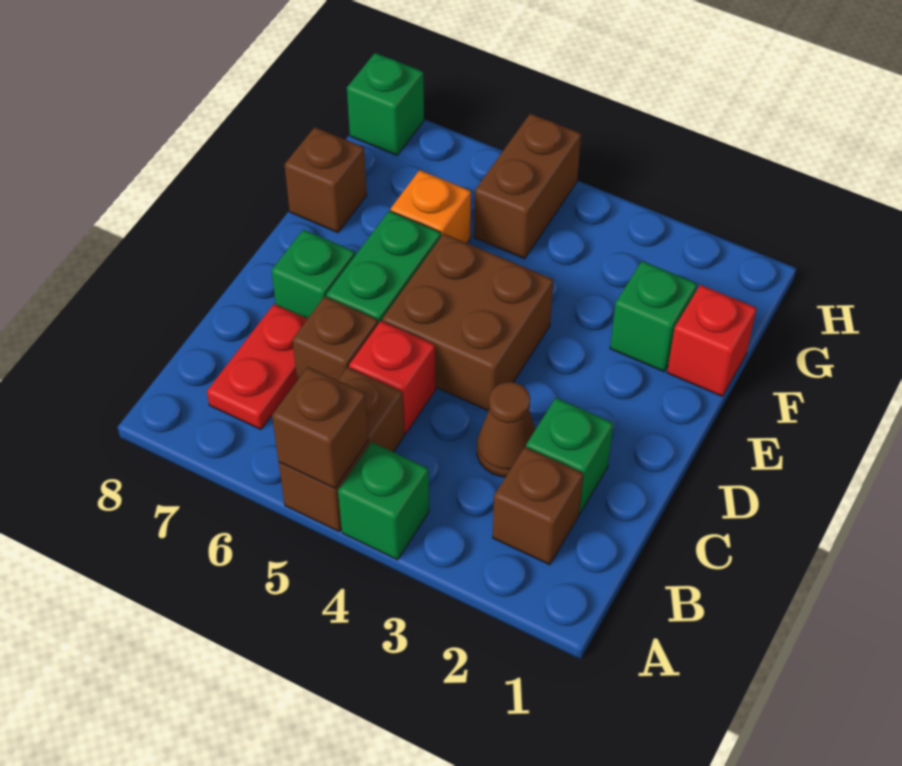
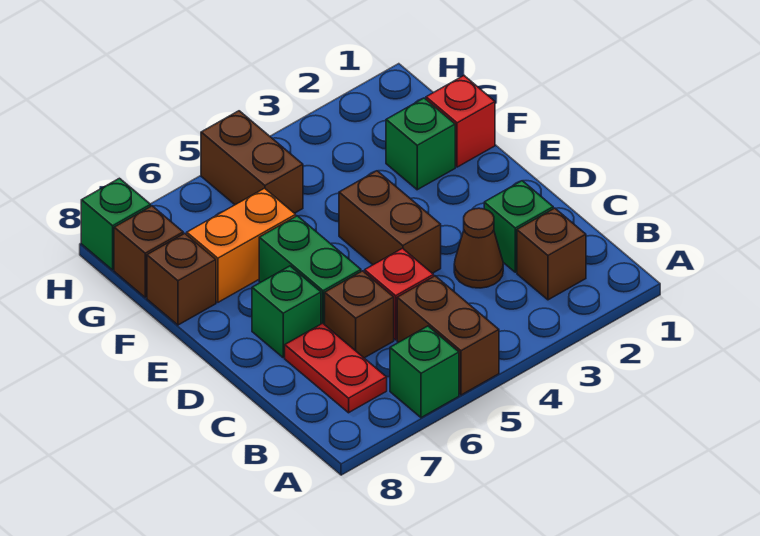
green brick A4 level 1 -> green brick A6 level 1
brown brick A5 level 2 -> brown brick G8 level 1
brown brick D4:E5 level 1 -> brown brick D4:E4 level 1
orange brick F6 level 1 -> orange brick F6:F7 level 1

